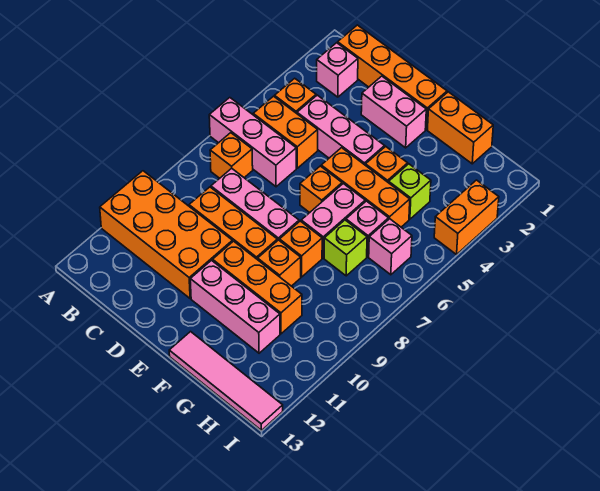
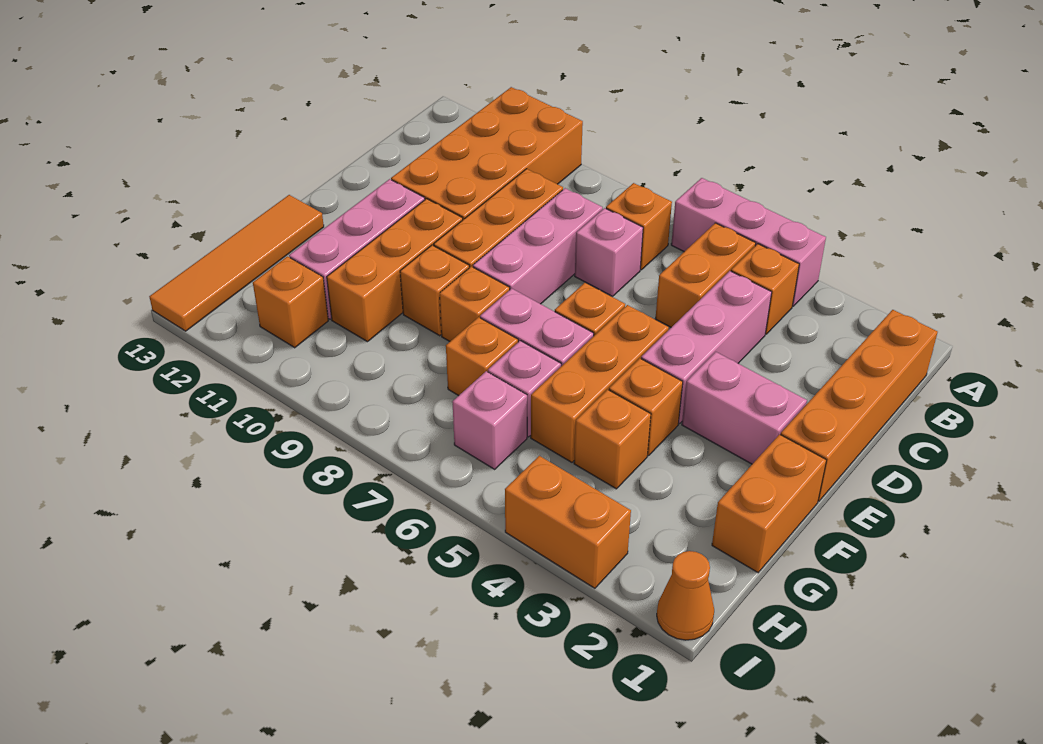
pink brick A6:C6 level 1 -> pink brick A4:A6 level 1
pink brick B2 level 1 -> pink brick C7 level 1
pink brick D2:E2 level 1 -> pink brick E2:E3 level 1
pink tile F13:I13 level 1 -> orange tile F13:I13 level 1
lime brick G4 level 1 -> orange brick G4 level 1
lime brick G7 level 1 -> orange brick G7 level 1
none -> orange brick H11 level 1
none -> orange cone I1 level 1

